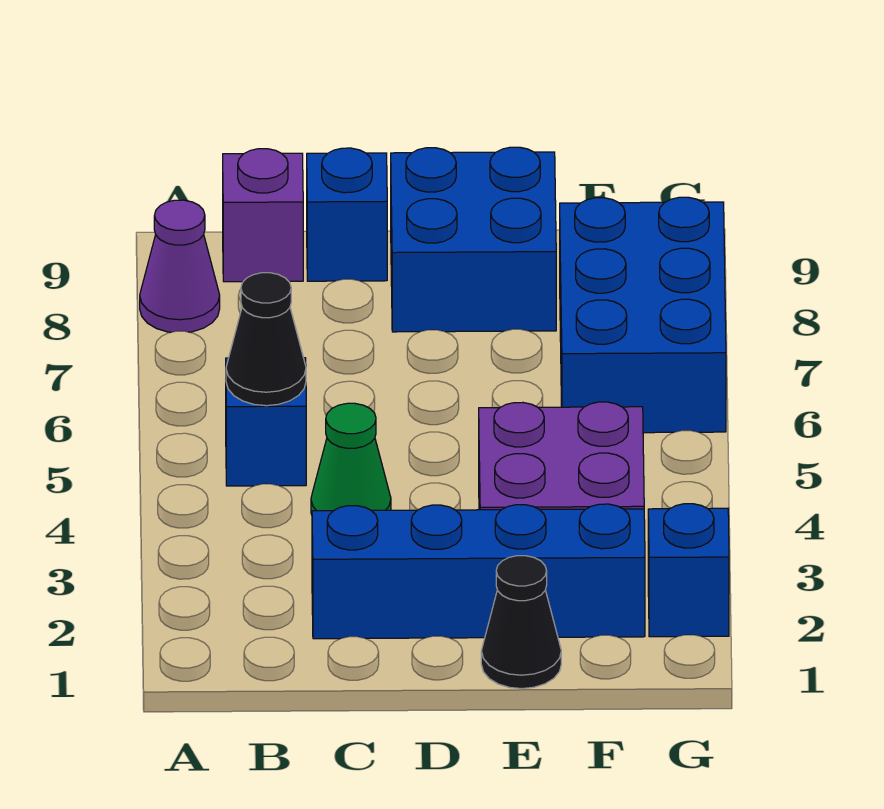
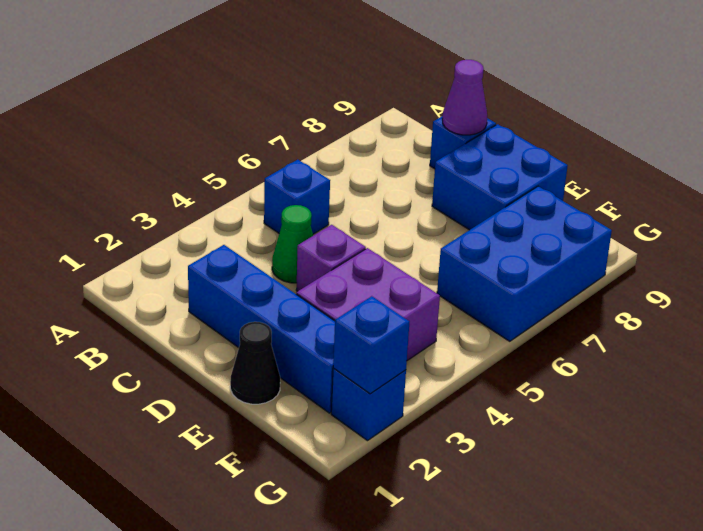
purple cone A8 level 1 -> purple cone C9 level 2
black cone B5 level 2 -> none
purple brick B9 level 1 -> purple brick D4 level 1
none -> blue brick G2 level 2

